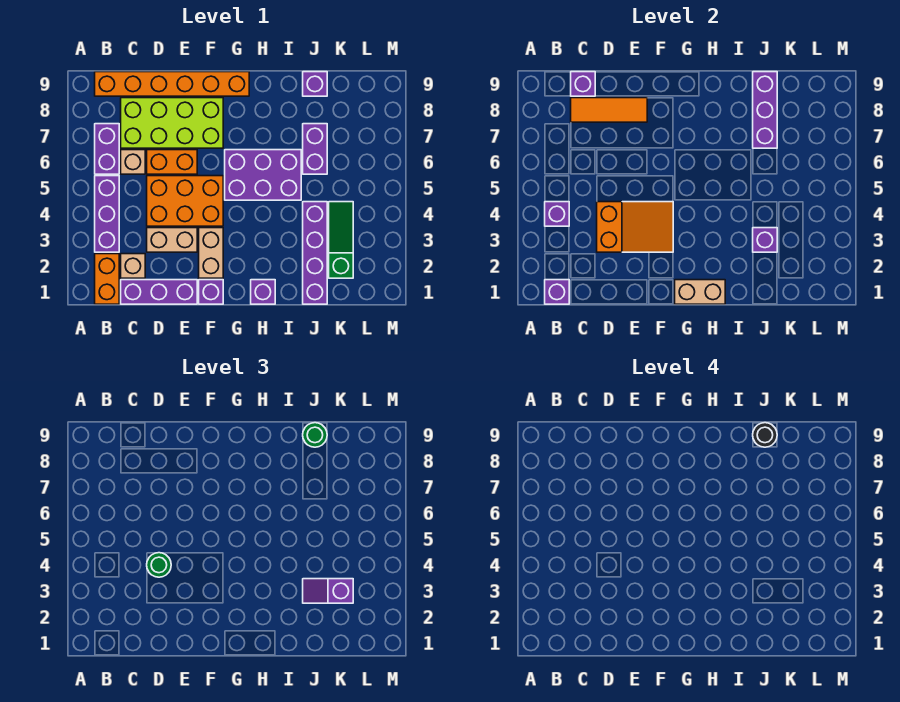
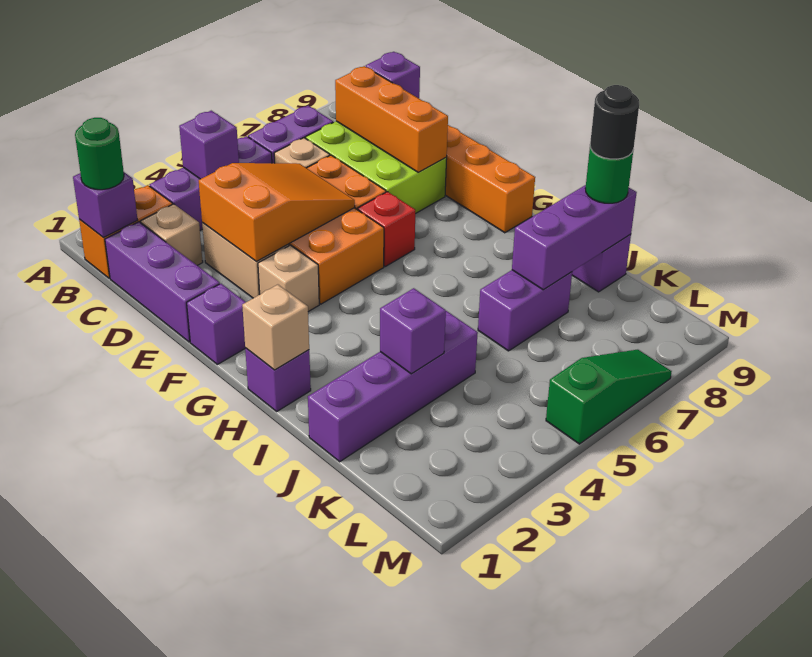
lime brick C7:F8 level 1 -> lime brick C7:E8 level 1
orange tile C8:E8 level 2 -> orange brick C8:E8 level 2
orange slope D3:F4 level 2 top D -> orange slope D3:E5 level 2 top 3
green round brick D4 level 3 -> green round brick B1 level 3
tan brick F2:F3 level 1 -> tan brick F3 level 1
none -> red brick F6 level 1
tan brick G1:H1 level 2 -> tan brick H1 level 2
purple brick G5:I6 level 1 -> none
purple slope J3:K3 level 3 top K -> none
green slope K2:K4 level 1 top 2 -> green slope M5:M7 level 1 top 5

